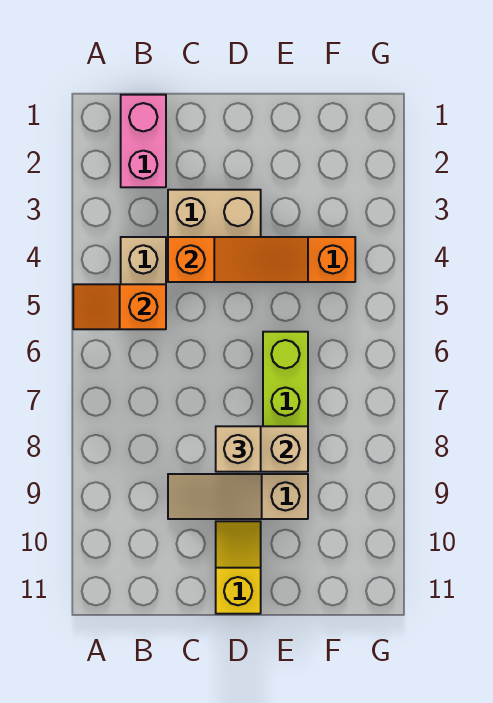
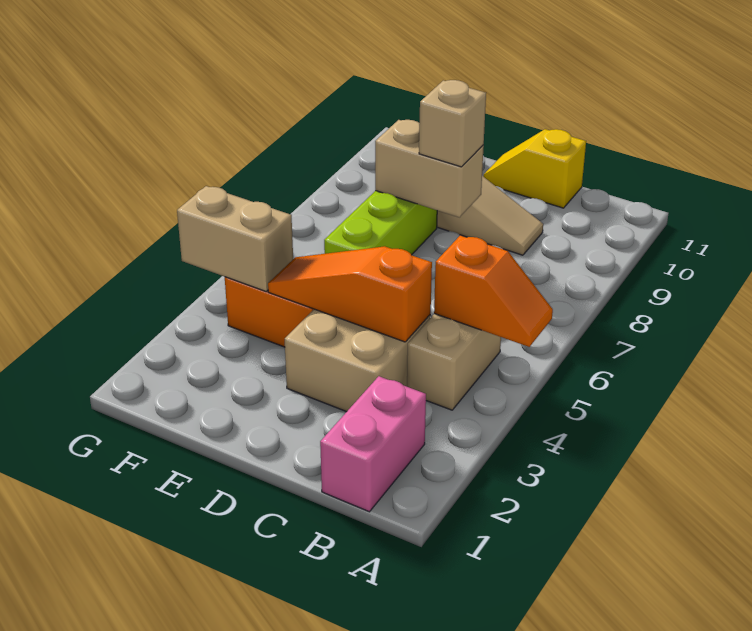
yellow slope D10:D11 level 1 top 11 -> yellow slope C11:D11 level 1 top C
none -> tan brick F4:G4 level 2

